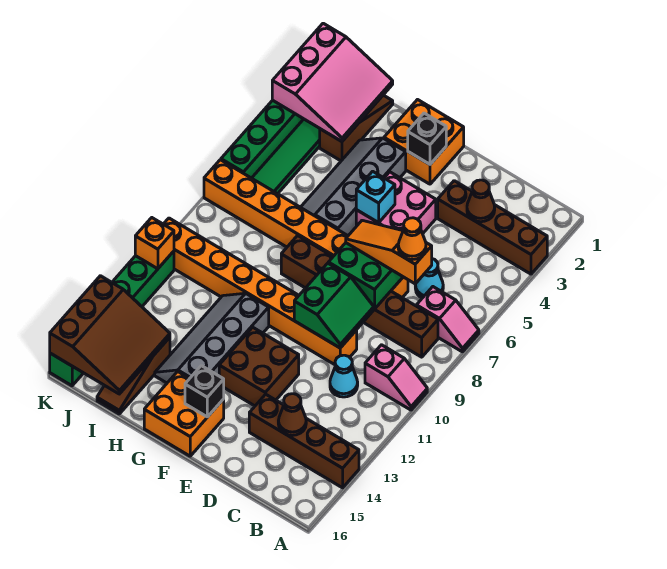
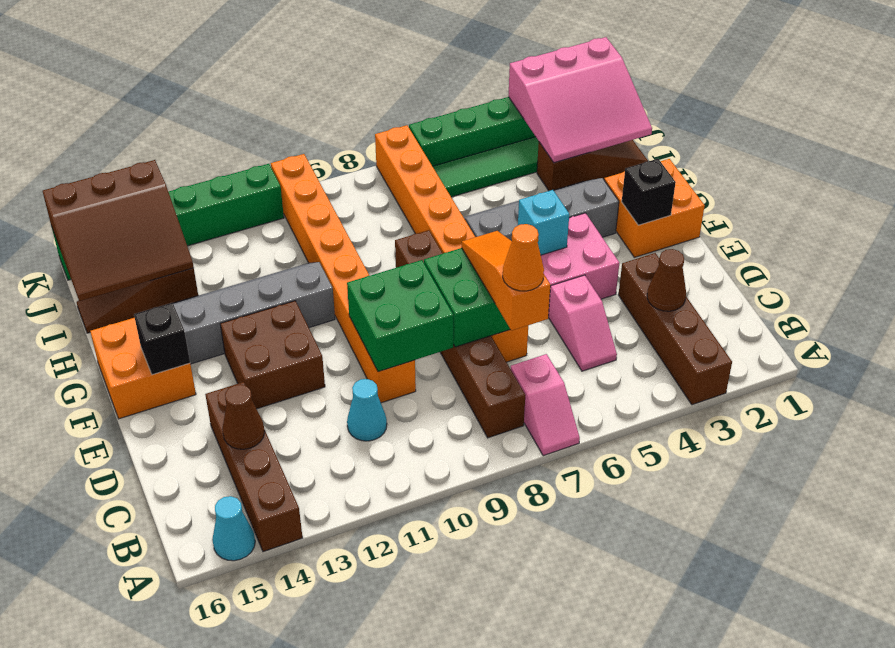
pink slope A10:B10 level 1 top B -> pink slope C5:D5 level 1 top D
cyan cone C6 level 1 -> cyan cone A15 level 1
green slope D9:E10 level 2 top E -> green brick D9:E10 level 2
orange brick K11 level 2 -> none

